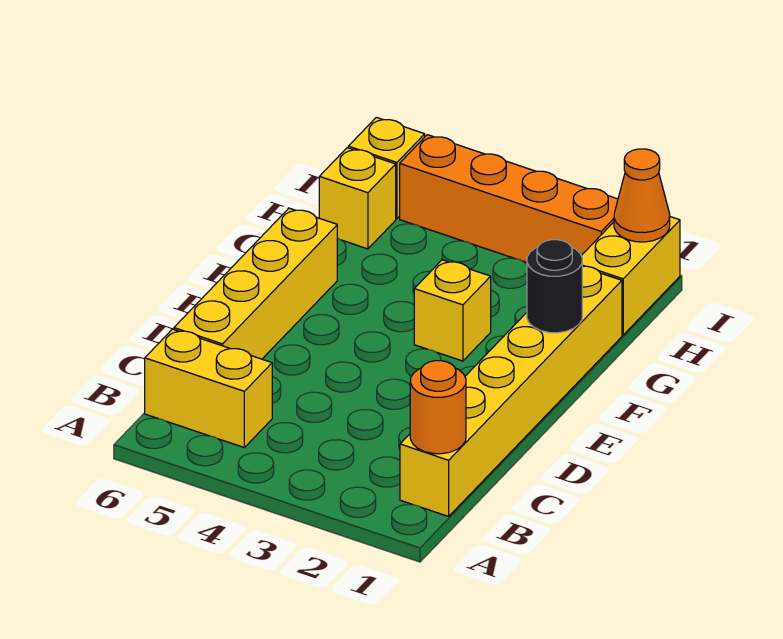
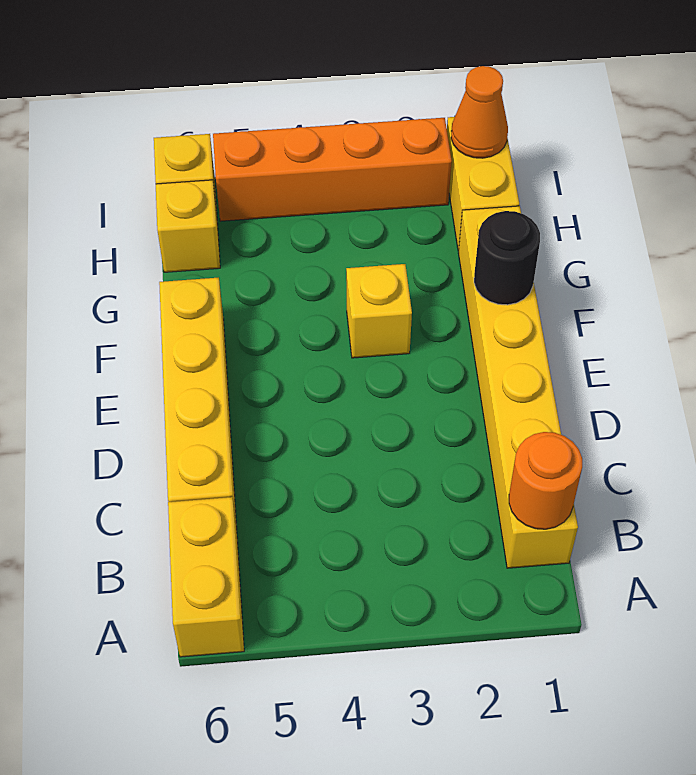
yellow brick B5:B6 level 1 -> yellow brick A6:B6 level 1

